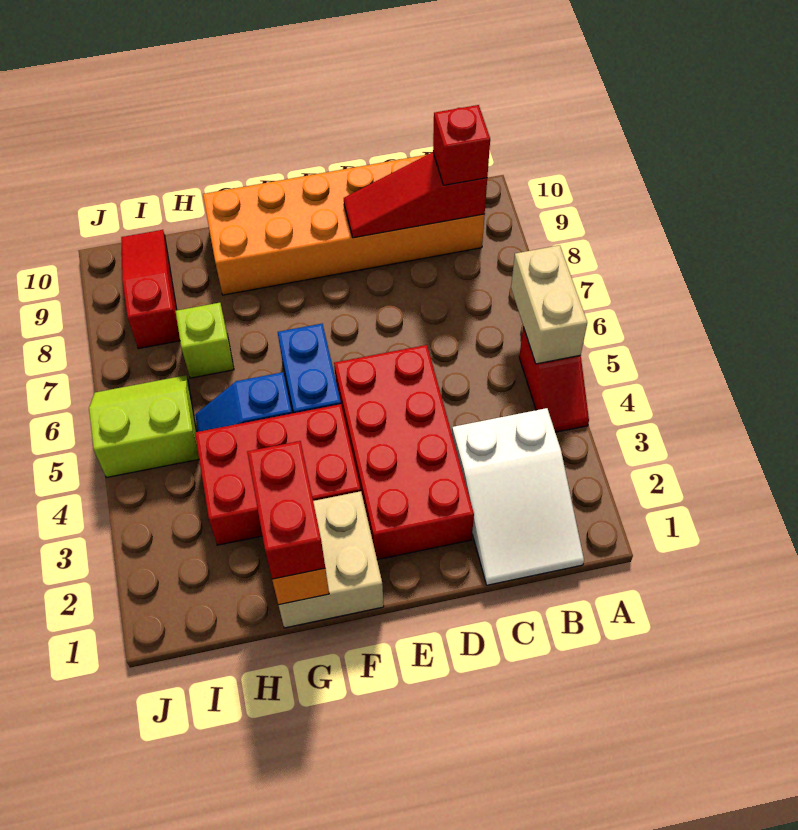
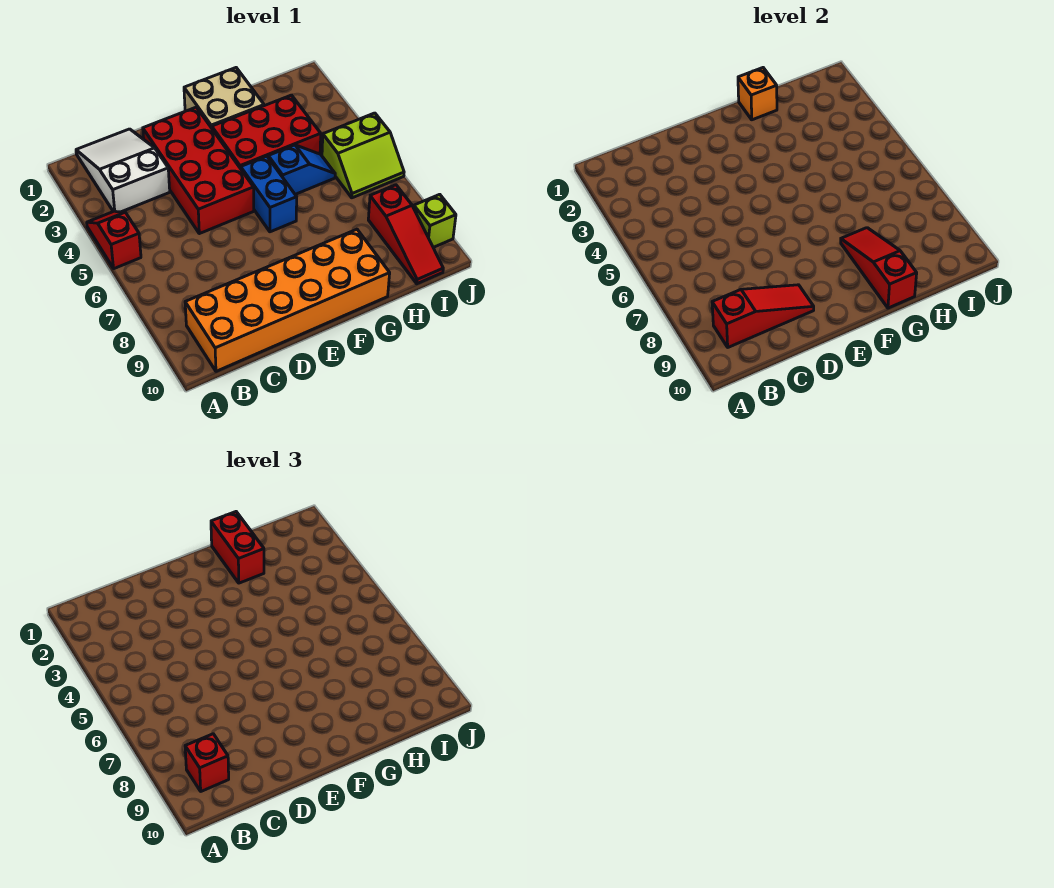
tan brick A5:A6 level 2 -> none
none -> red slope G8:G10 level 2 top 10
lime brick H7 level 1 -> lime brick J9 level 1

